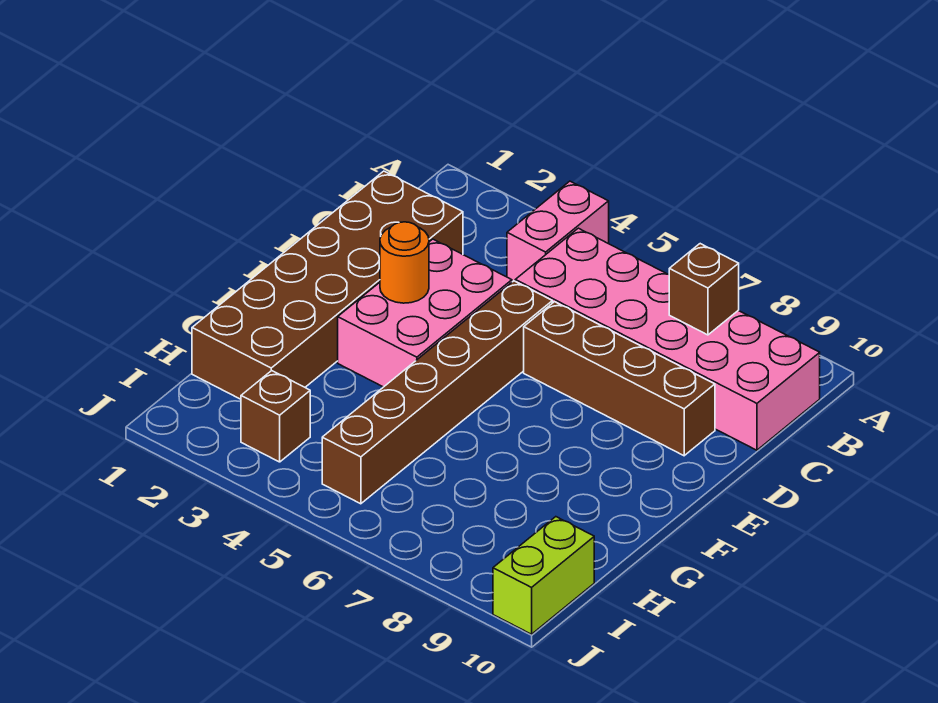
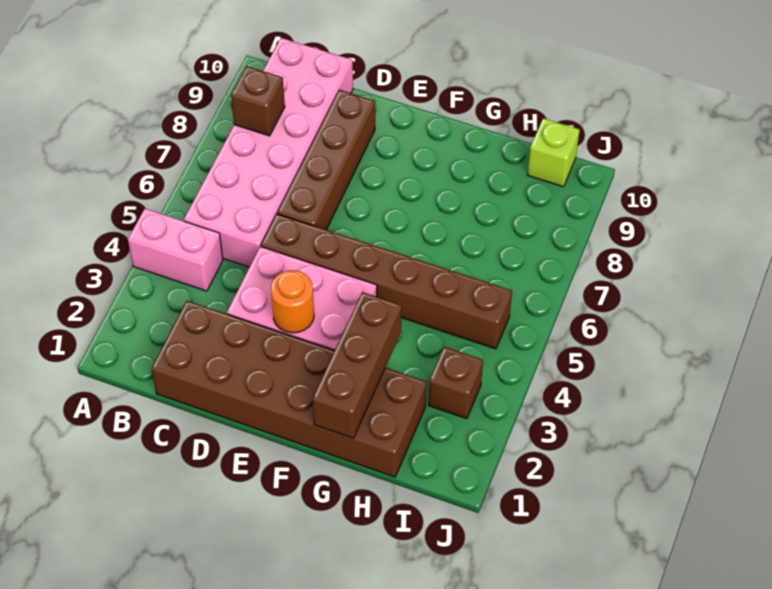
none -> brown brick G1:G3 level 2
lime brick I10:J10 level 1 -> lime brick I10 level 1

